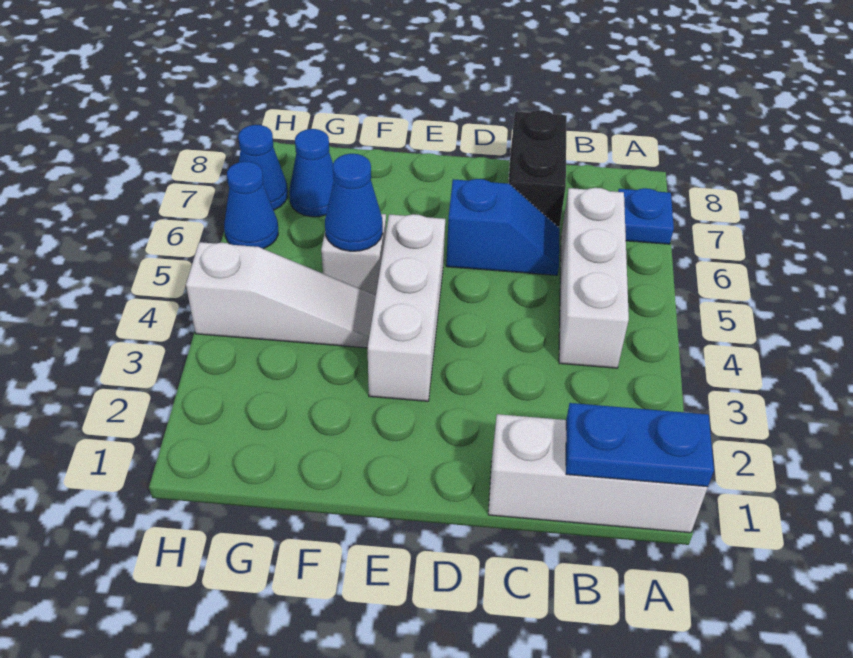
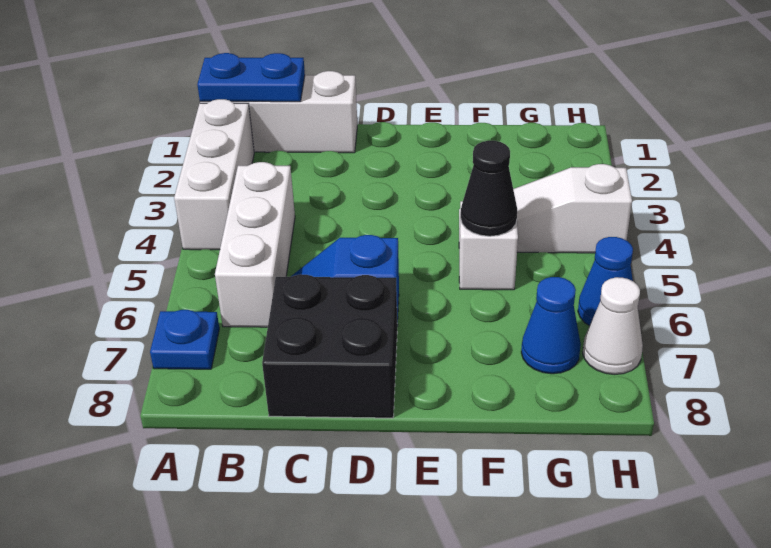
black brick C7:C8 level 1 -> black brick C7:D8 level 1
white brick E3:E5 level 1 -> white brick A2:A4 level 1
blue cone F5 level 2 -> black cone F5 level 2
blue cone H7 level 1 -> white cone H7 level 1

